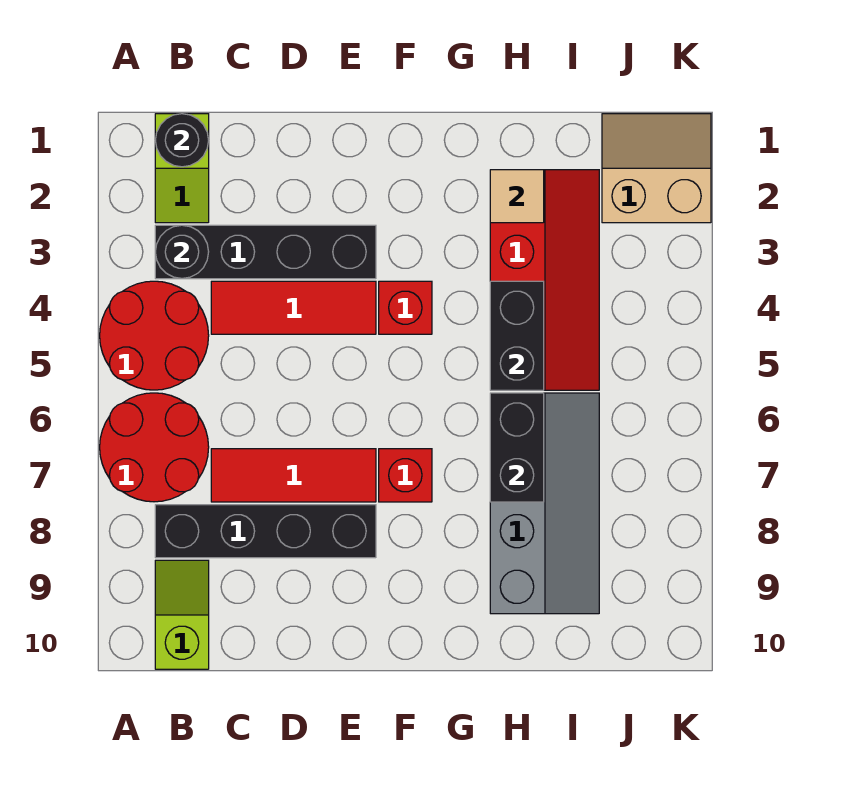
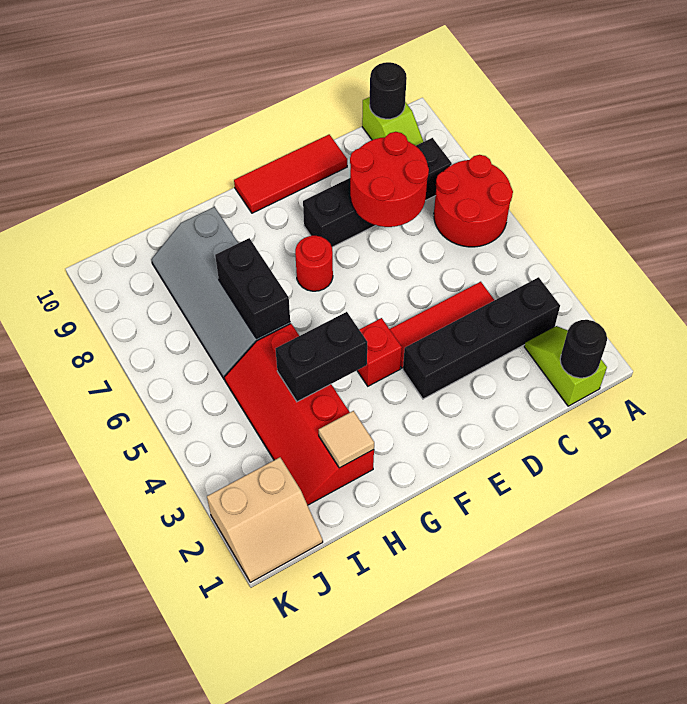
red round brick A4:B5 level 1 -> red round brick C7:D8 level 2
black round brick B3 level 2 -> black round brick B10 level 2
red tile C7:E7 level 1 -> red tile D10:F10 level 1
red brick F7 level 1 -> red round brick F7 level 1
black brick H4:H5 level 2 -> black brick G4:H4 level 2

